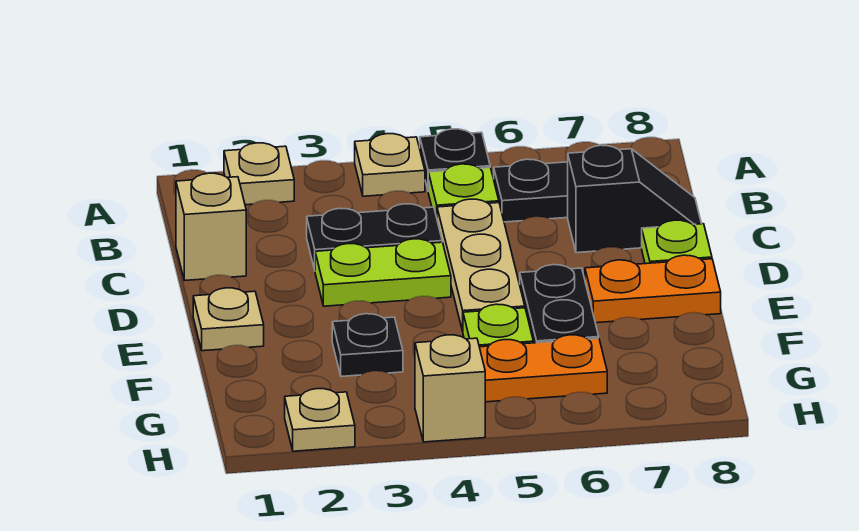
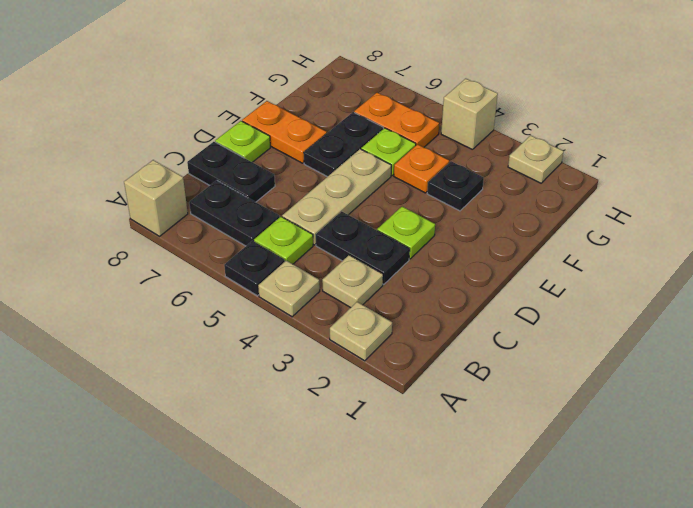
tan brick C1 level 1 -> tan brick A8 level 1
black slope C7:C8 level 1 top 7 -> black plate C7:C8 level 1
lime plate D3:D4 level 1 -> lime plate D3 level 1
tan plate E1 level 1 -> tan plate B3 level 1
none -> orange plate F4 level 1

